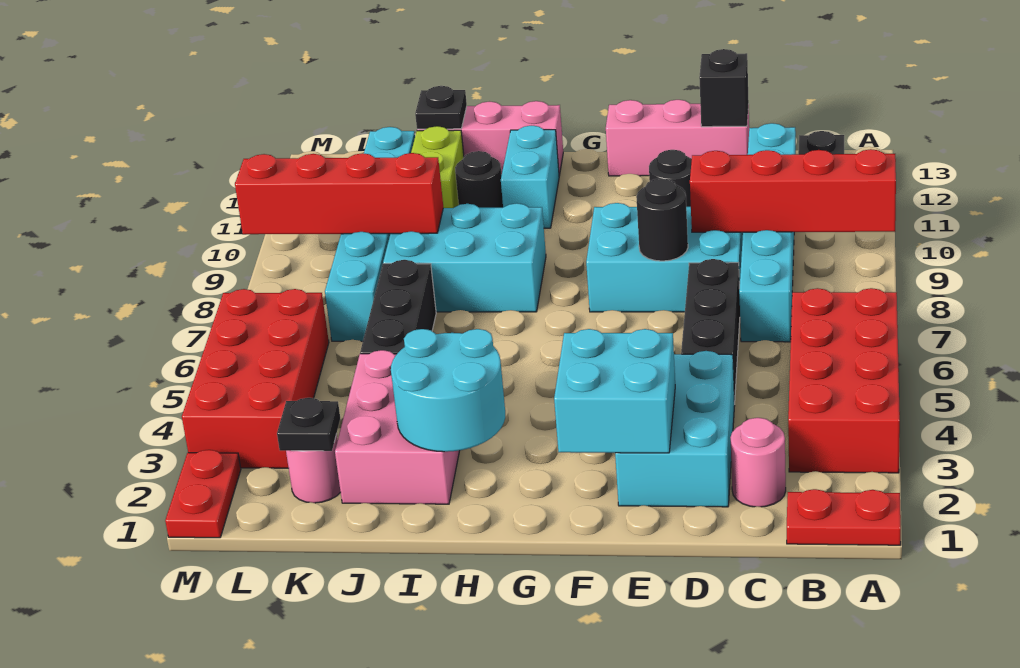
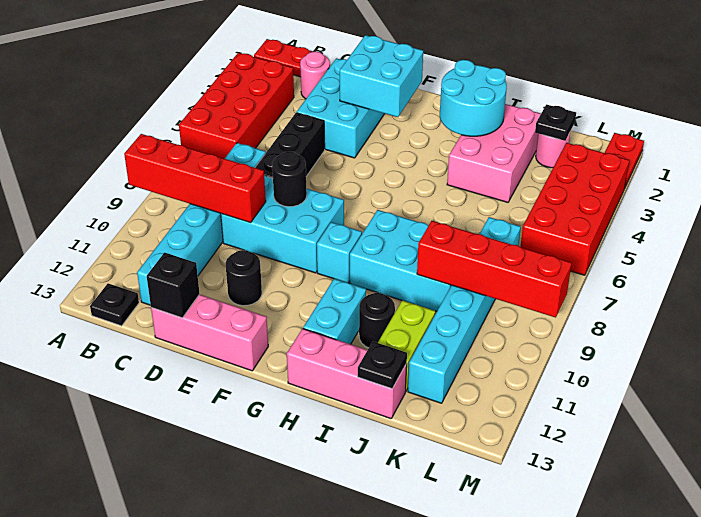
none -> cyan brick G9 level 1
black brick J5:J7 level 1 -> none

